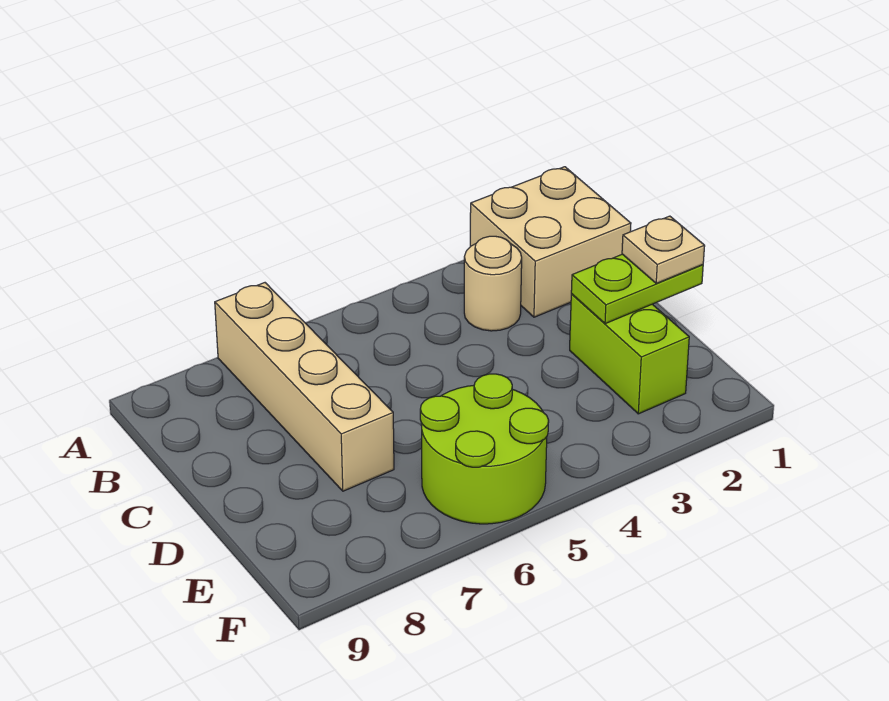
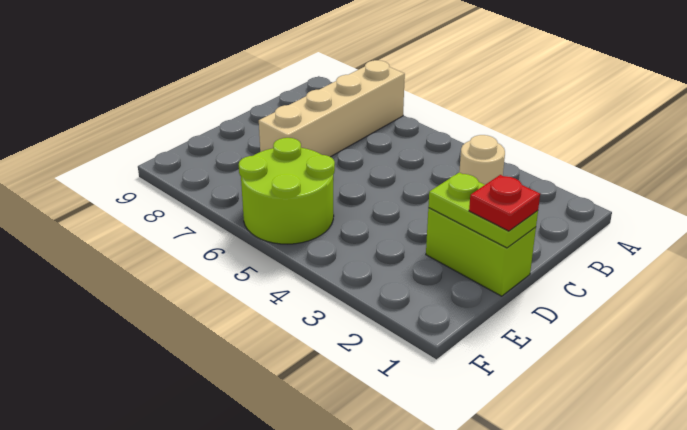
tan brick A1:B2 level 1 -> none
tan plate D1 level 3 -> red plate D1 level 3
lime brick D2:E2 level 1 -> lime brick D1:D2 level 1

